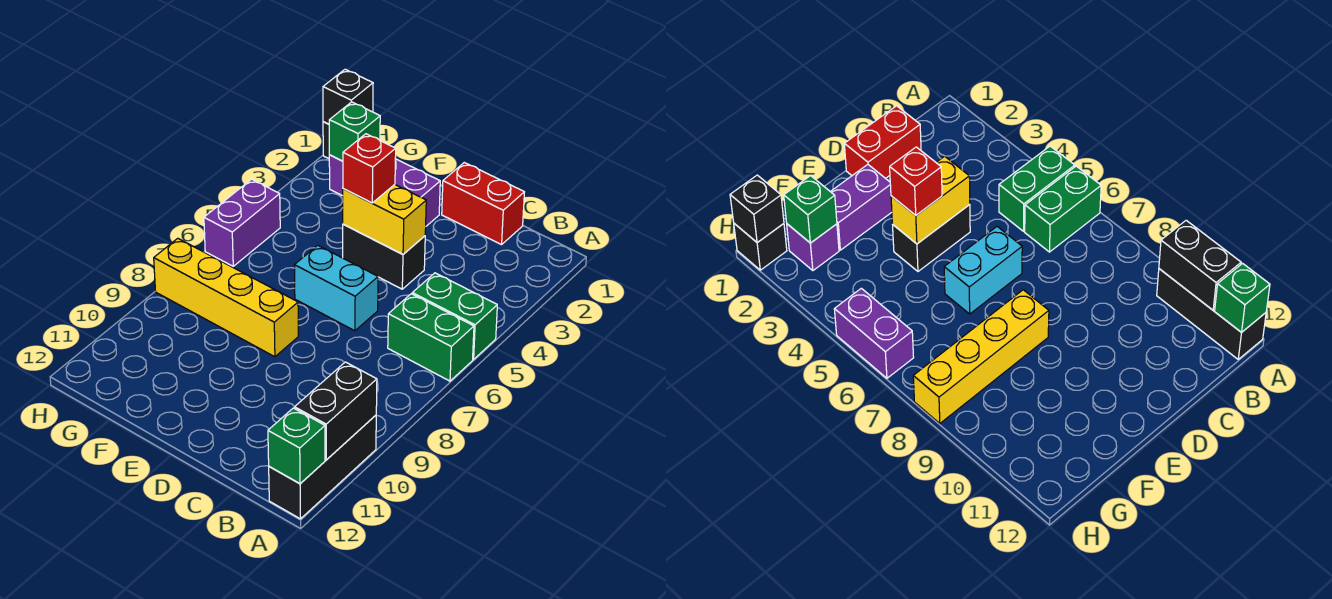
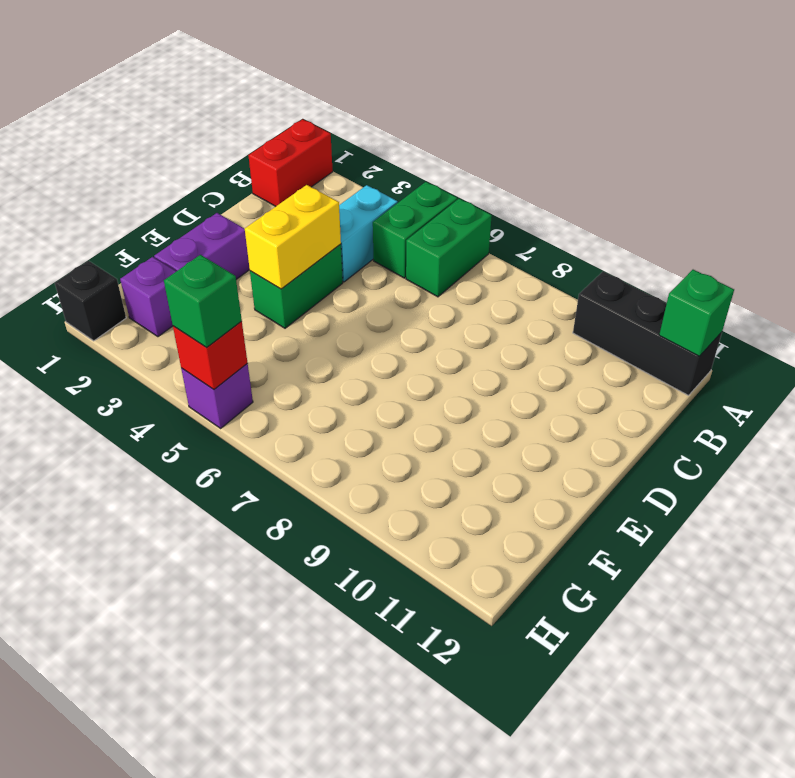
black brick A10:A11 level 2 -> none
red brick C1:D1 level 1 -> red brick A1:B1 level 1
black brick D4:E4 level 1 -> green brick D4:E4 level 1
cyan brick D6:E6 level 1 -> cyan brick B4:C4 level 1
red brick E4 level 3 -> red brick H5 level 2
yellow brick E8:H8 level 1 -> none
green brick G2 level 2 -> green brick H5 level 3
black brick H1 level 2 -> none
purple brick H5:H6 level 1 -> purple brick H5 level 1

